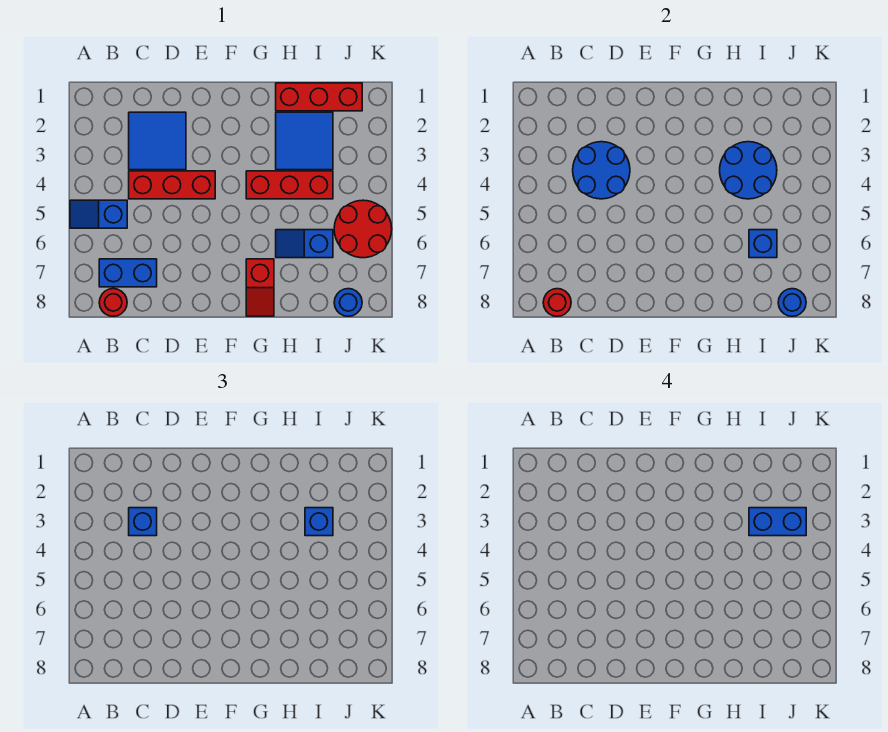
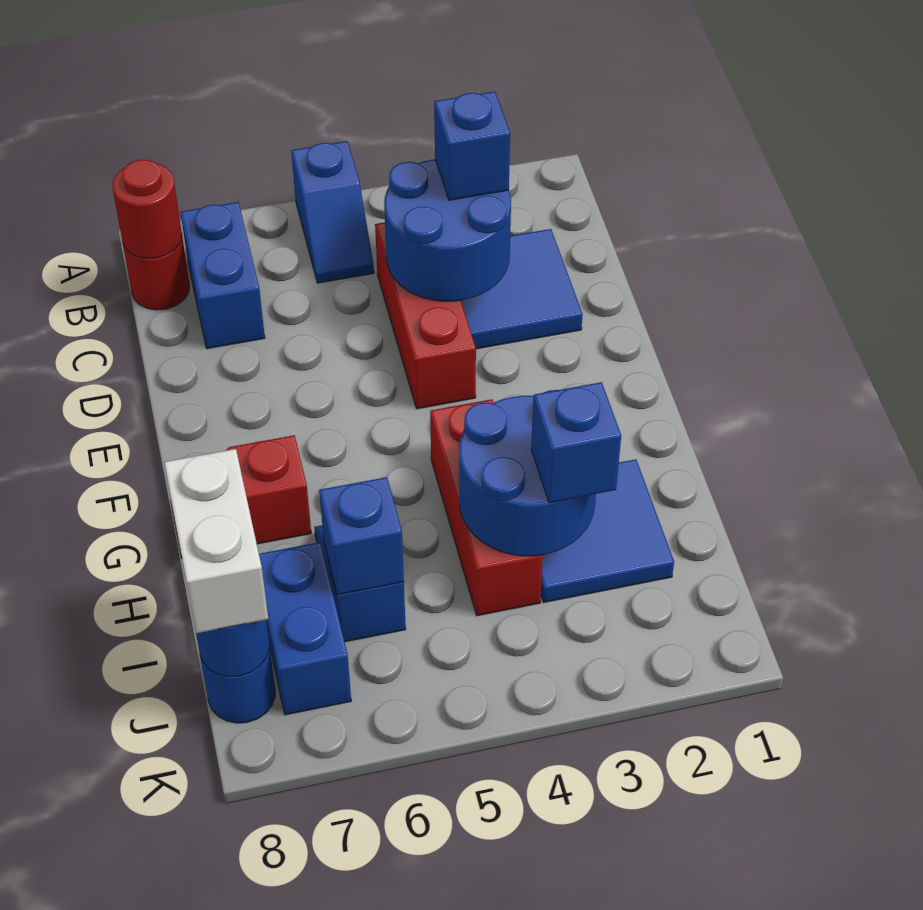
blue slope A5:B5 level 1 top B -> blue slope A5:B5 level 1 top A
red brick H1:J1 level 1 -> none
blue brick I3:J3 level 4 -> blue brick I7:J7 level 1
none -> white brick I8:J8 level 3
red round brick J5:K6 level 1 -> none

